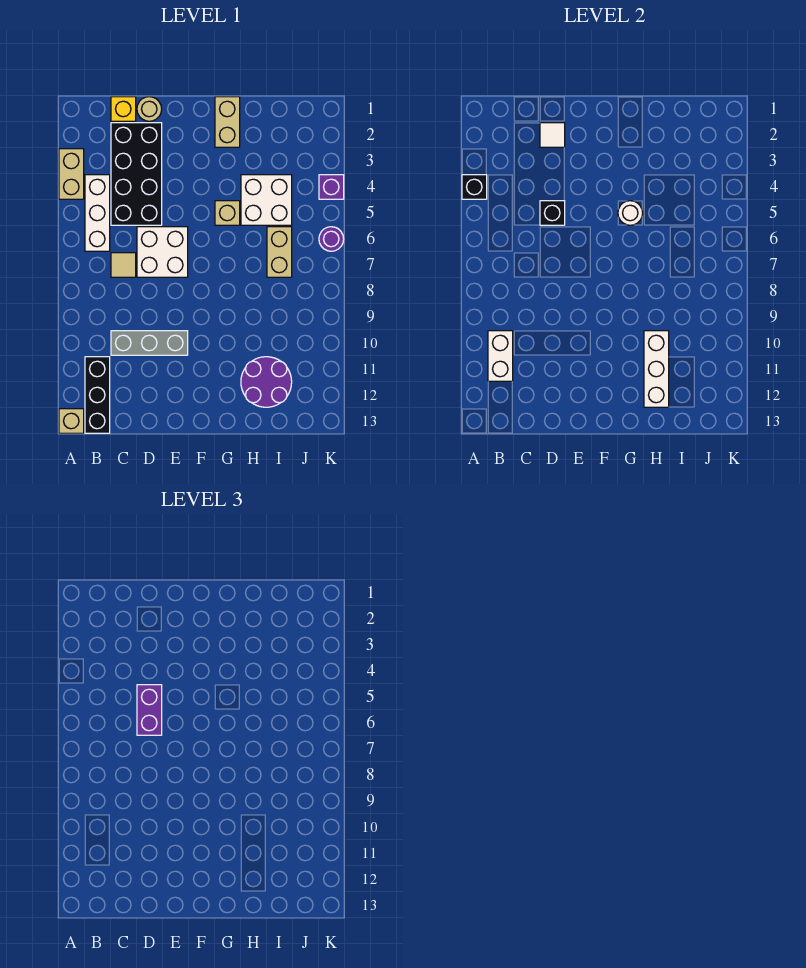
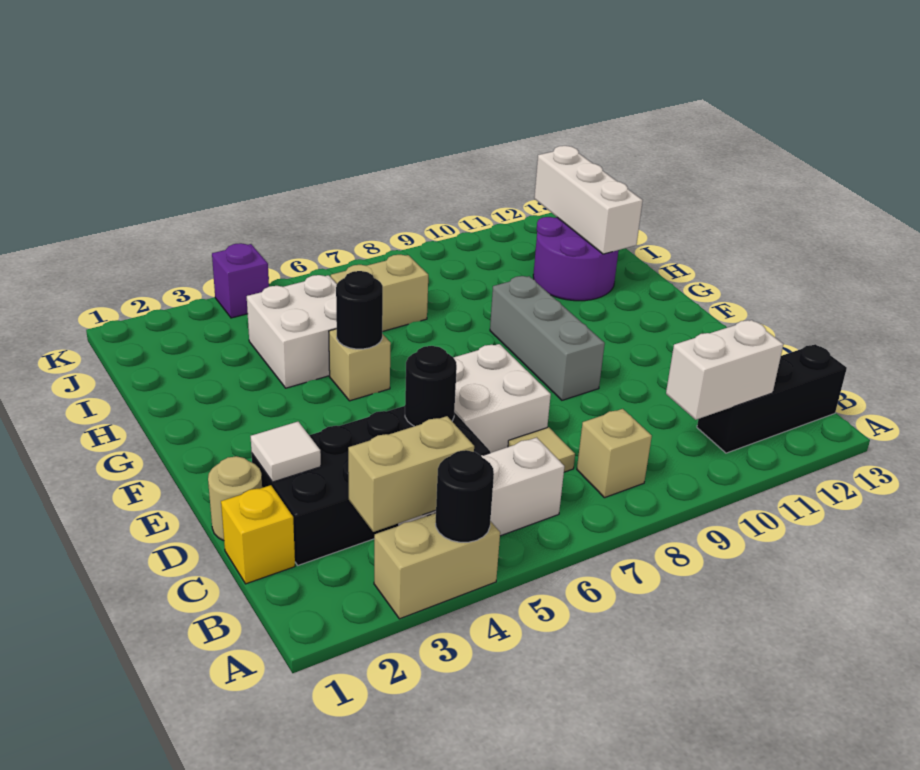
black brick A4 level 2 -> black round brick A4 level 2
tan brick A13 level 1 -> tan brick B8 level 1
grey brick C10:E10 level 1 -> grey brick E9:G9 level 1
black brick D5 level 2 -> black round brick D5 level 2
purple brick D5:D6 level 3 -> none
tan brick G1:G2 level 1 -> tan brick B3:B4 level 2
white round brick G5 level 2 -> black round brick G5 level 2
white brick H10:H12 level 2 -> white brick H12:J12 level 2
purple round brick K6 level 1 -> none

